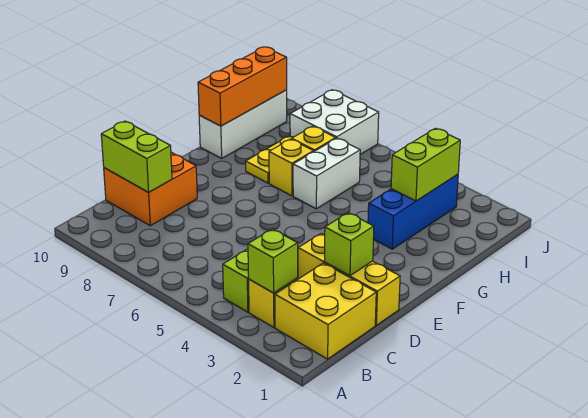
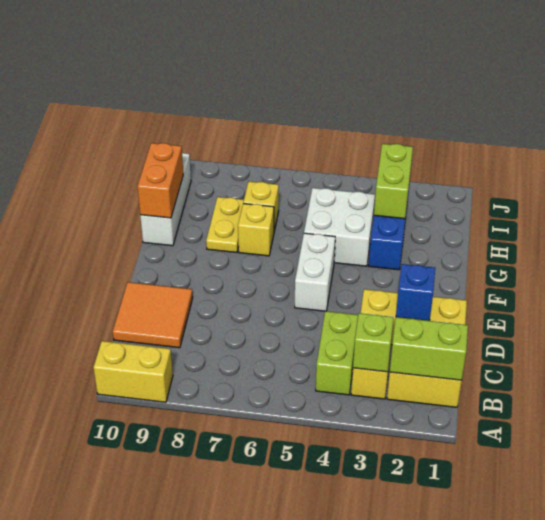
none -> yellow brick A9:A10 level 1
orange brick C9:D10 level 1 -> orange tile C9:D10 level 1
lime brick C9:C10 level 2 -> lime brick B1:B2 level 2
lime brick D2 level 2 -> blue brick D2 level 2
white brick G6:H6 level 1 -> white brick E5:F5 level 1
orange brick G10:I10 level 2 -> orange brick G10:H10 level 2
white brick I7:J8 level 1 -> white brick G4:H5 level 1

